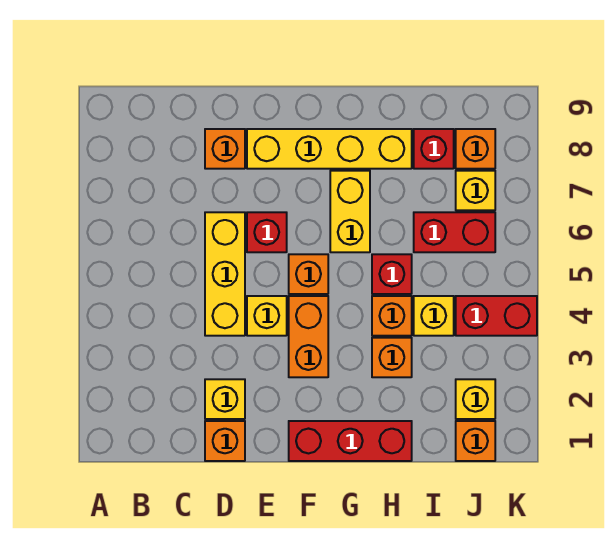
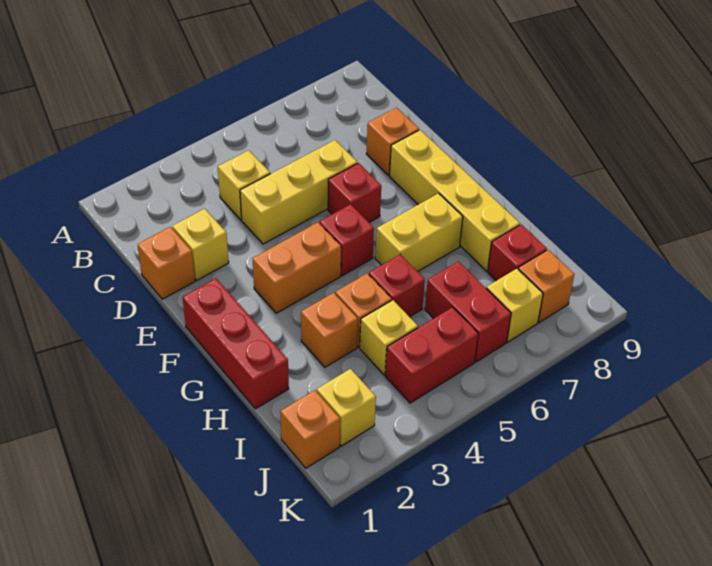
yellow brick E4 level 1 -> yellow brick C4 level 1
orange brick F5 level 1 -> red brick F5 level 1
red brick J4:K4 level 1 -> red brick J4:J5 level 1

